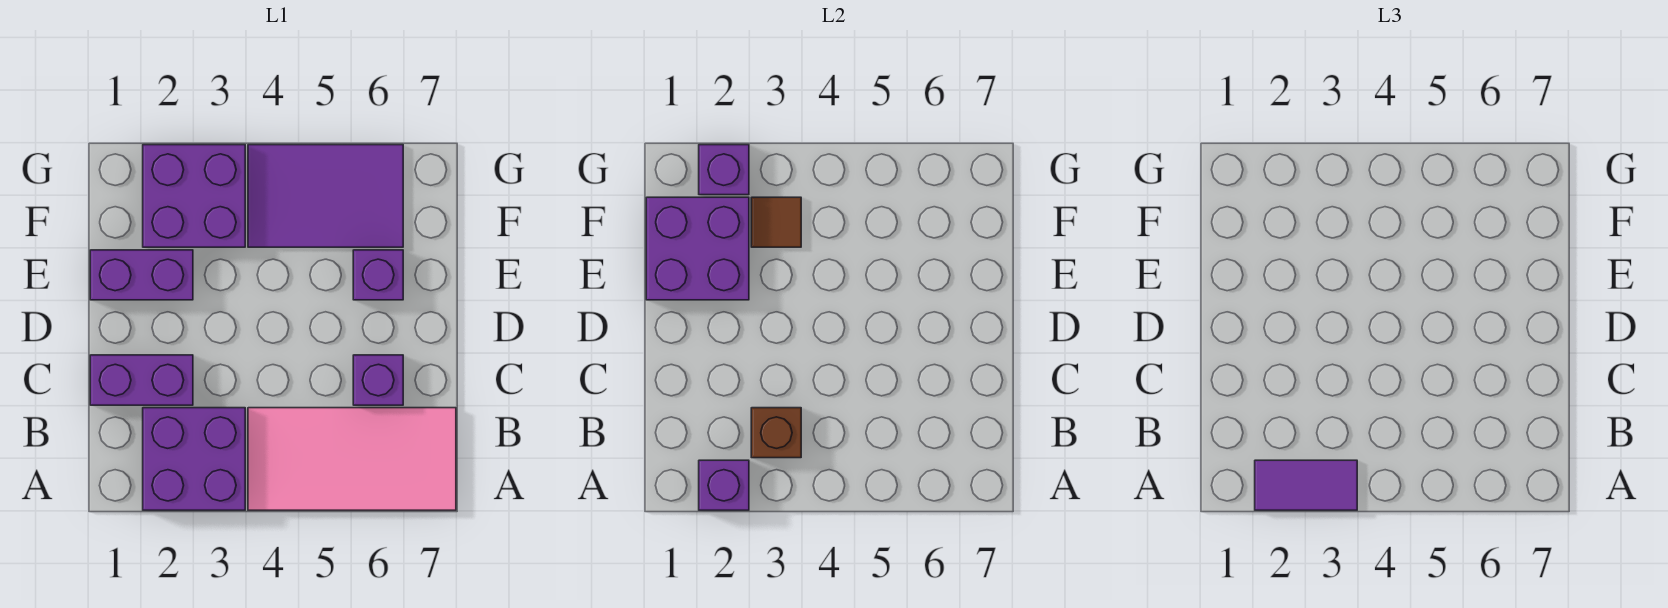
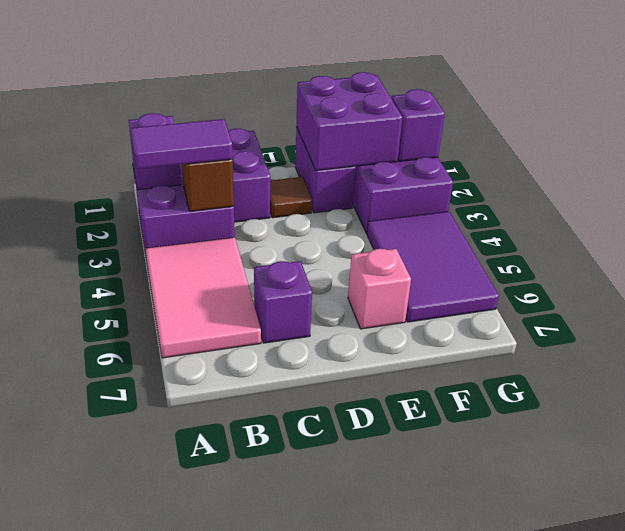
purple tile A2:A3 level 3 -> purple tile A3:B3 level 3
pink tile A4:B7 level 1 -> pink tile A4:B6 level 1
purple brick E6 level 1 -> pink brick E6 level 1
brown tile F3 level 2 -> brown tile D2 level 1

